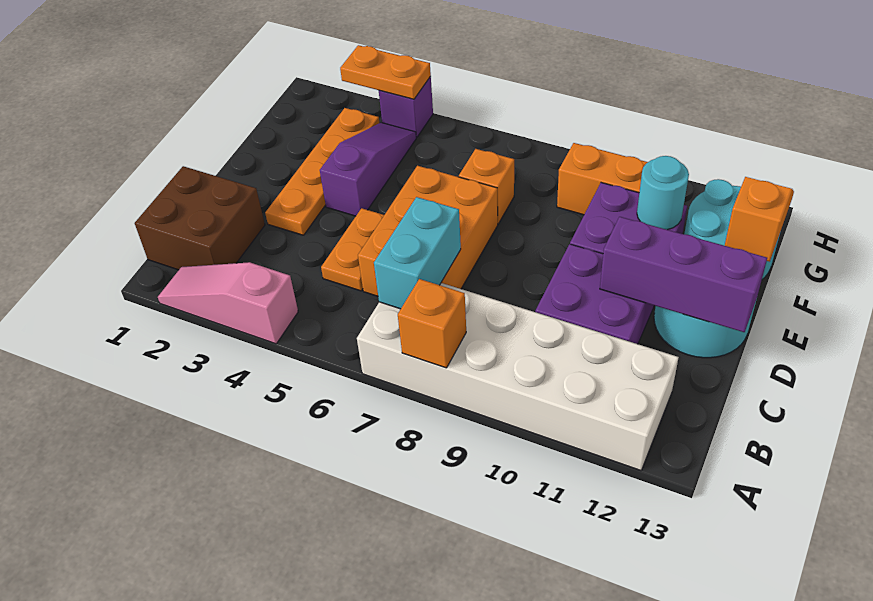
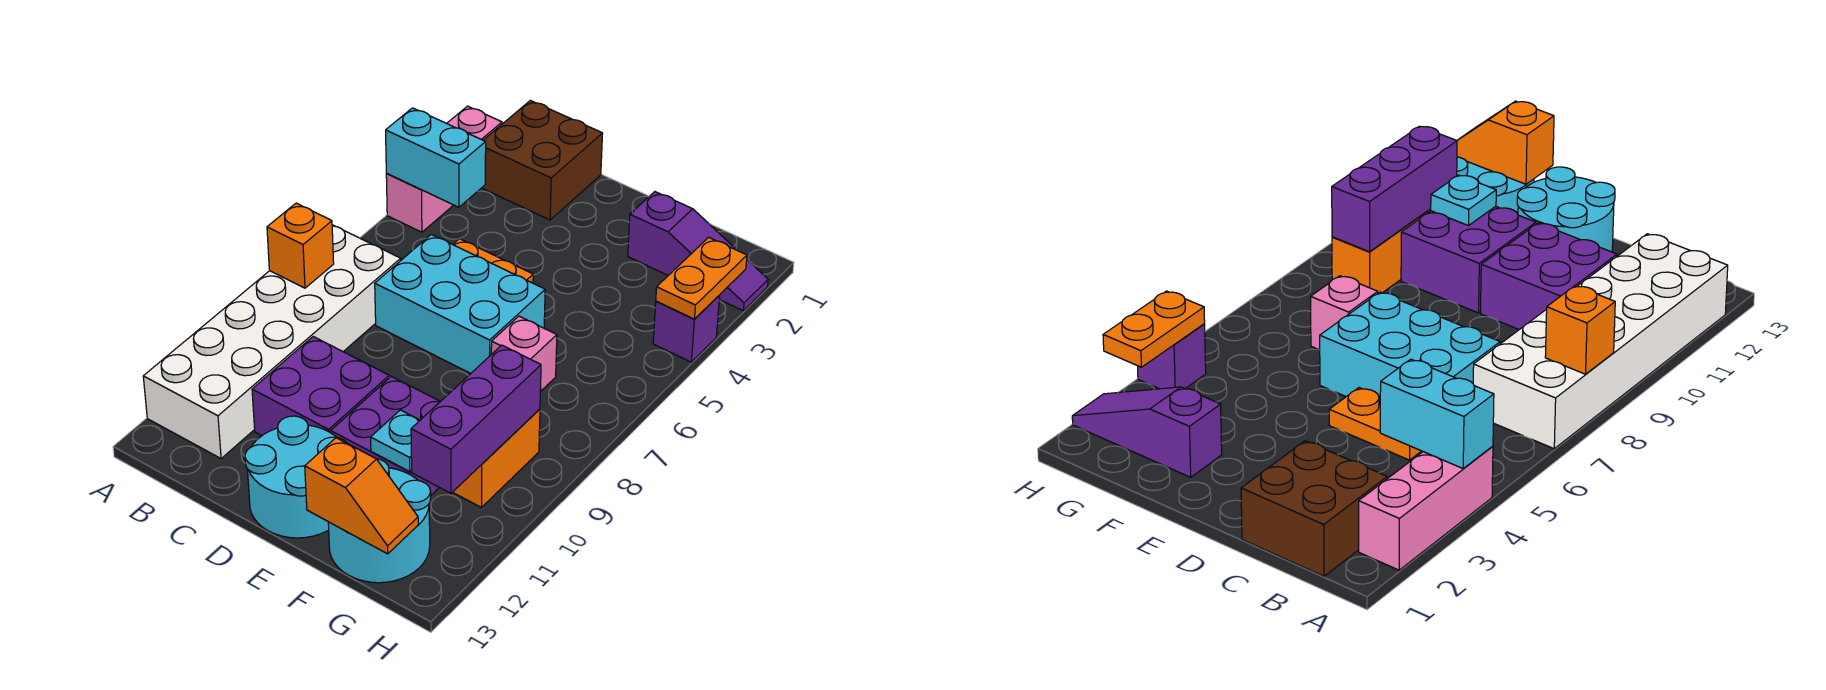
pink slope A2:A4 level 1 top 4 -> pink brick A2:A4 level 1
cyan brick B7:C7 level 2 -> cyan brick A4:B4 level 2
orange brick C6:E7 level 1 -> cyan brick C6:E7 level 1
orange plate D3:G3 level 1 -> none
purple brick D11:D13 level 2 -> purple brick G9:G11 level 2
purple slope E4:G4 level 1 top E -> purple slope F2:H2 level 1 top F
orange brick F7 level 1 -> pink brick F7 level 1
cyan round brick F11 level 2 -> cyan plate F11 level 2

